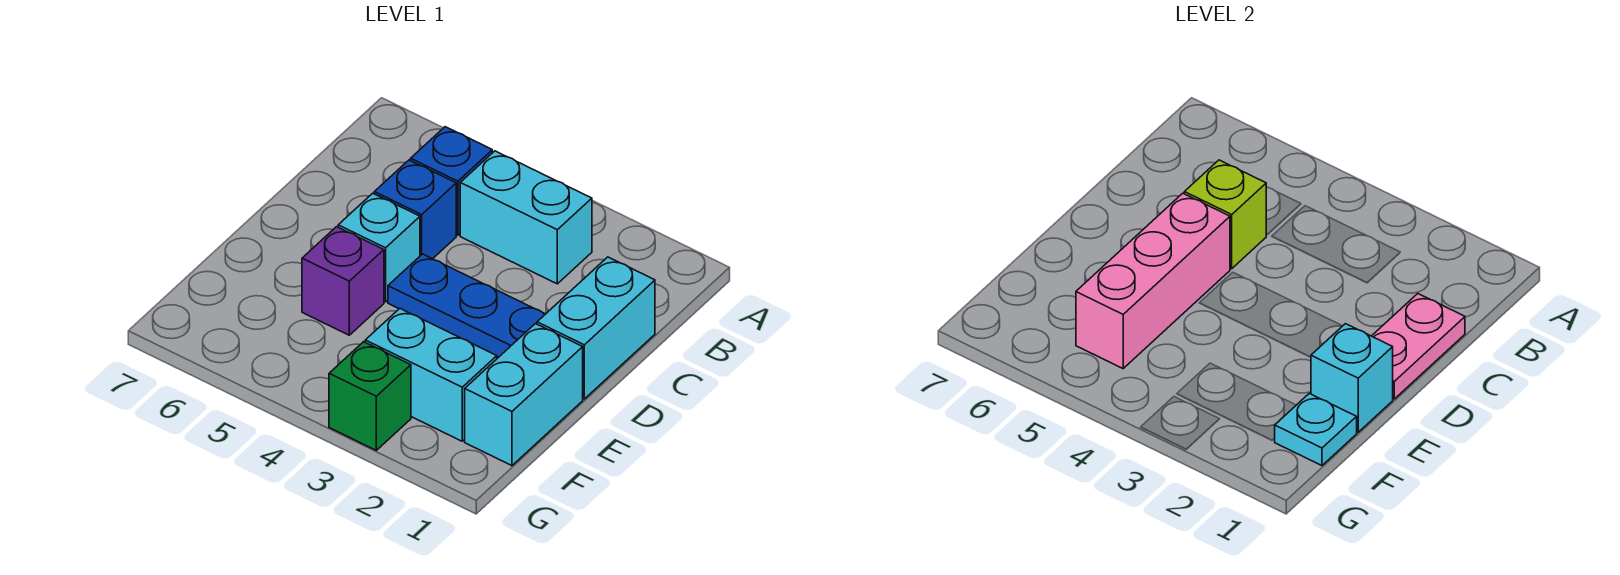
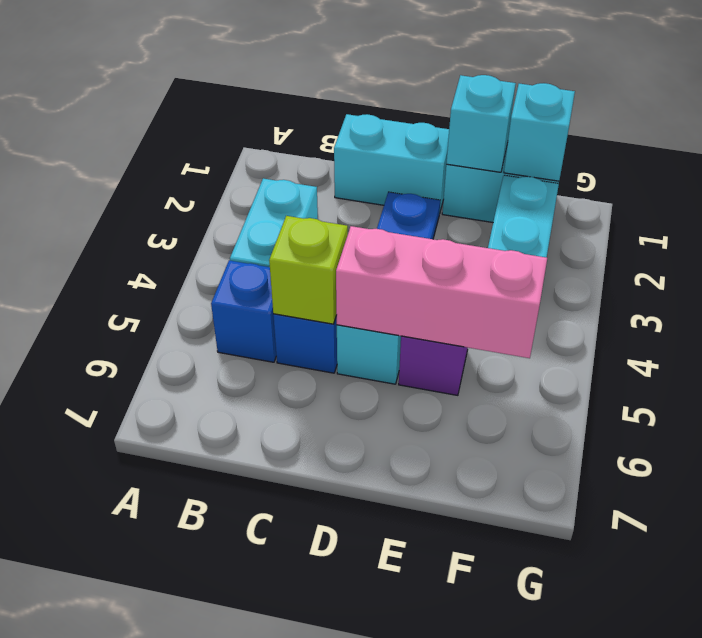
pink plate C1:D1 level 2 -> none
cyan plate F1 level 2 -> cyan brick F1 level 2
green brick G3 level 1 -> none

